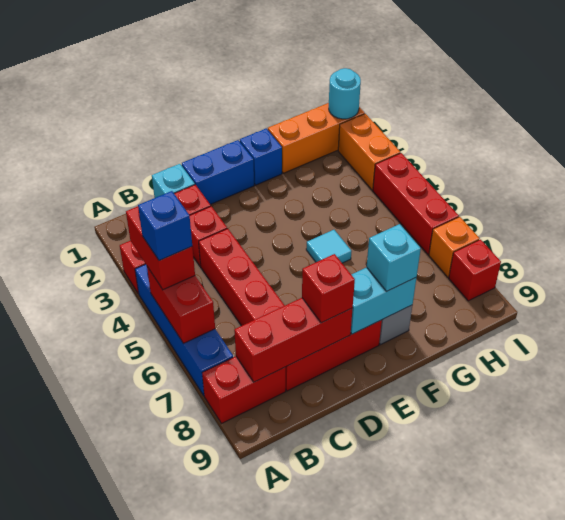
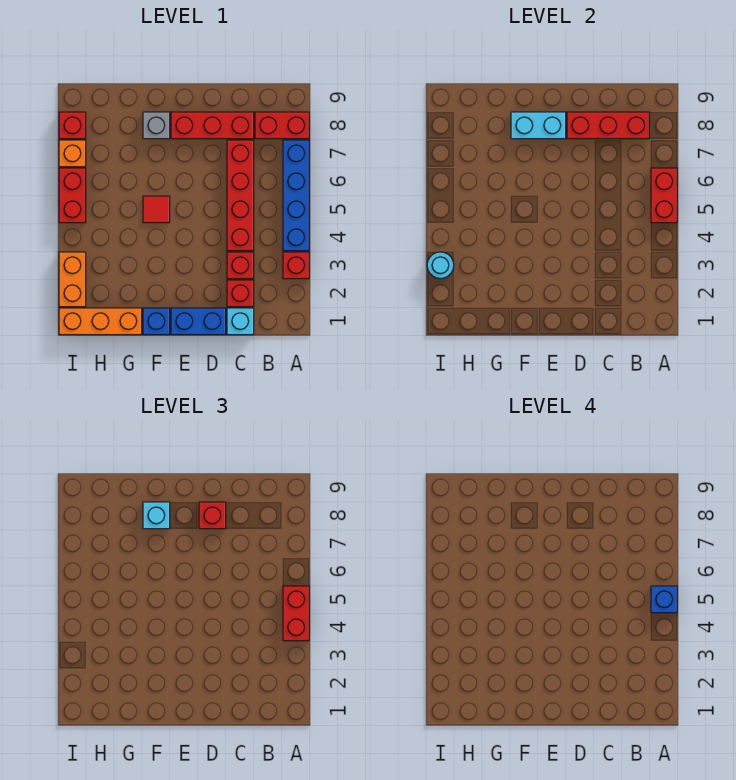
cyan tile F5 level 1 -> red tile F5 level 1
cyan round brick I1 level 2 -> cyan round brick I3 level 2
red brick I4:I6 level 1 -> red brick I5:I6 level 1

